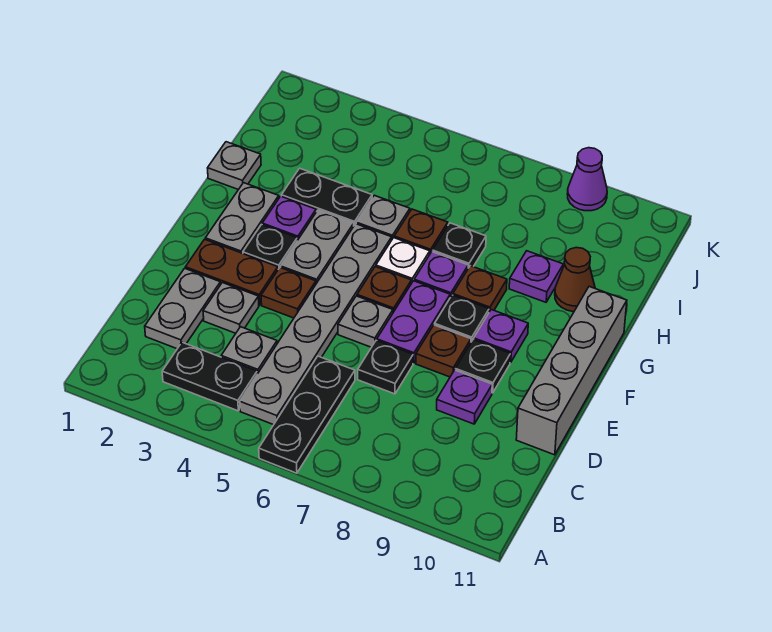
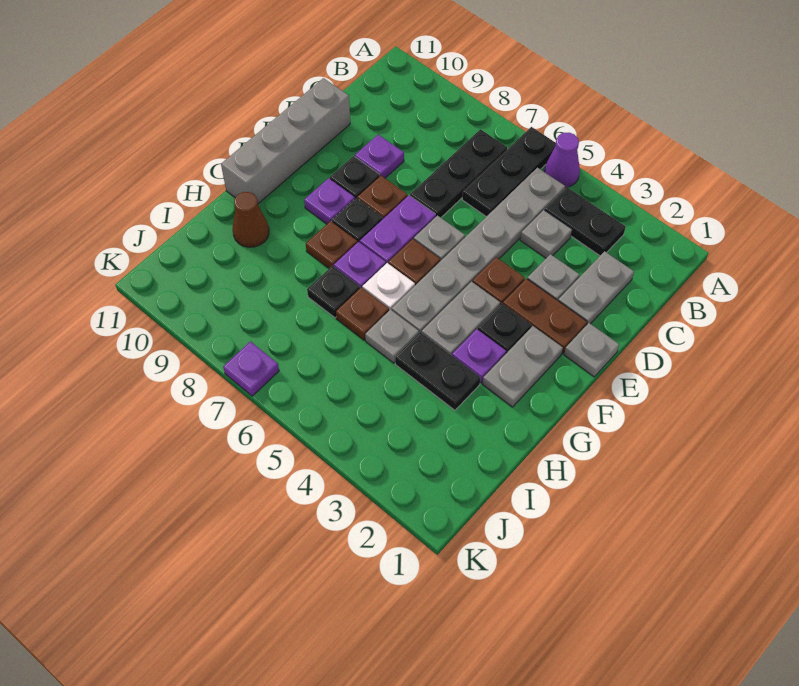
black plate D7 level 1 -> black plate B7:D7 level 1
grey plate H1 level 1 -> grey plate E1 level 1
purple plate H9 level 1 -> purple plate K7 level 1
purple cone K9 level 1 -> purple cone A5 level 1

